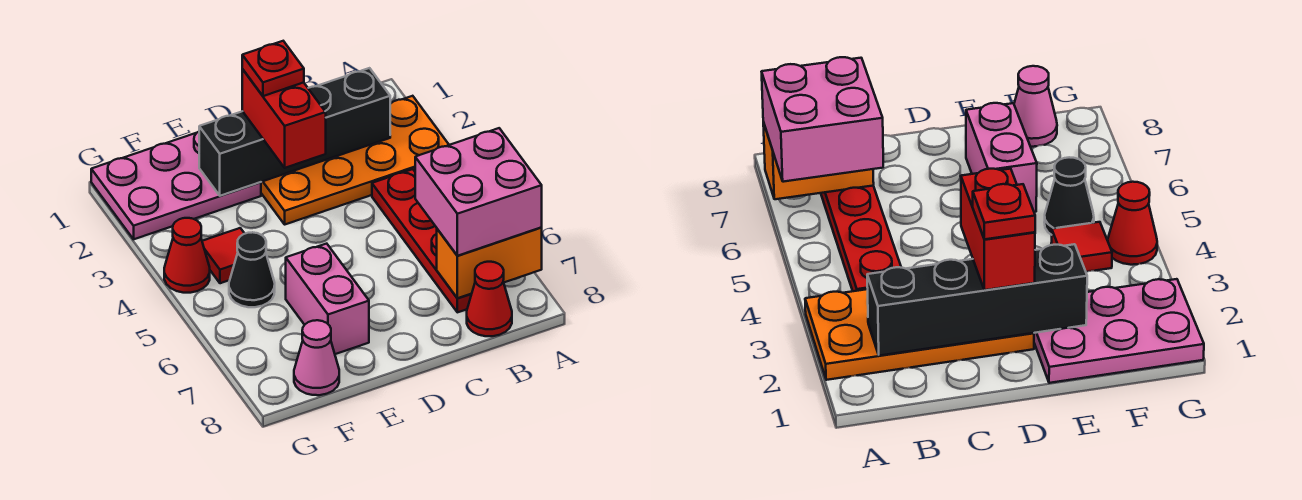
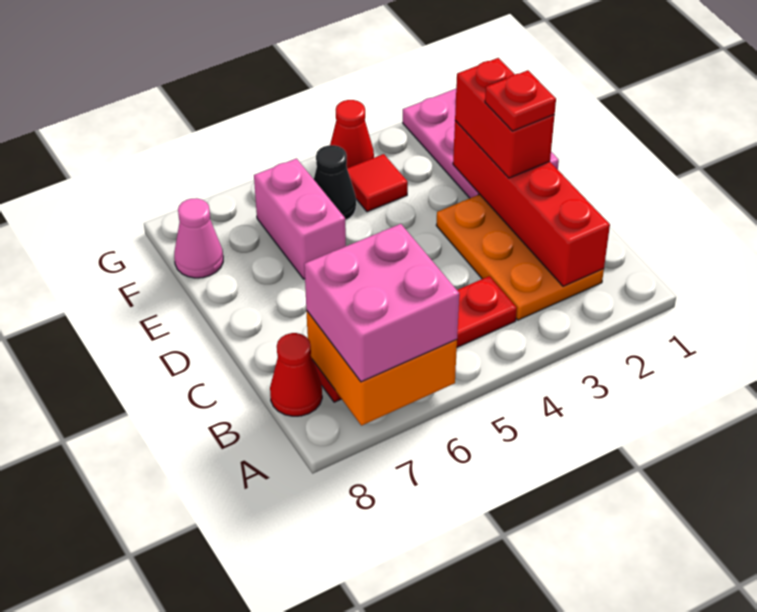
orange plate A2:D3 level 1 -> orange plate B2:D3 level 1
orange brick A7:B7 level 2 -> orange brick A6:B7 level 2
black brick B2:E2 level 2 -> red brick B2:E2 level 2
red brick D2:D3 level 3 -> red brick D2:E2 level 3
pink brick E6:E7 level 1 -> pink brick E6:F6 level 1

